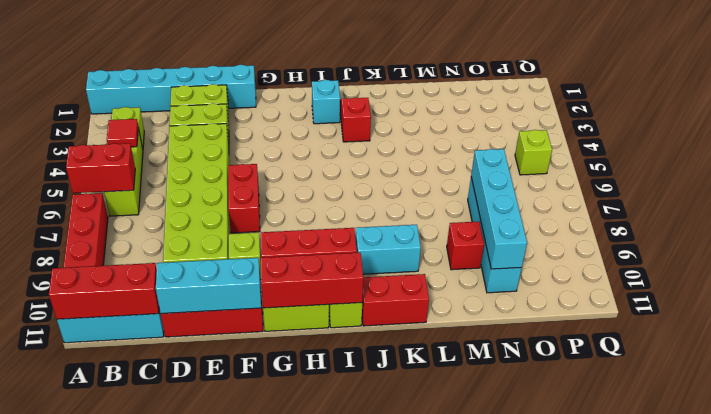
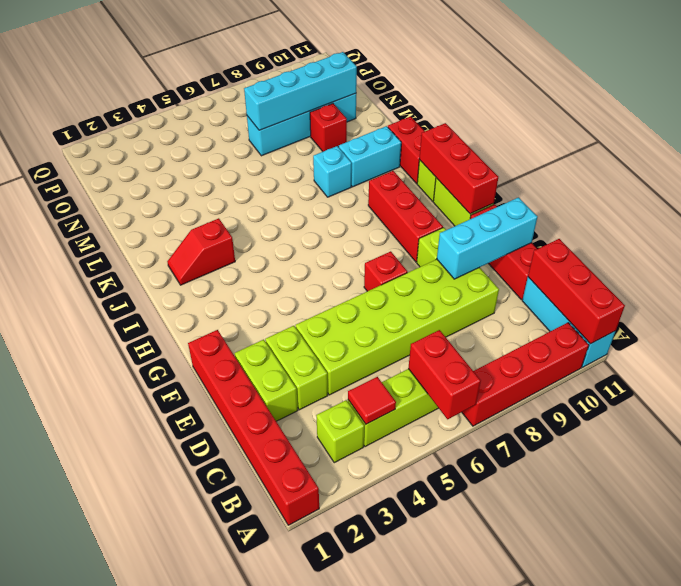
cyan brick A1:F1 level 1 -> red brick A1:F1 level 1
cyan brick D11:F11 level 2 -> cyan brick E9:E11 level 2
red brick F6:F7 level 1 -> red brick F7 level 1
cyan brick I2 level 1 -> cyan brick K8 level 1
cyan brick J9:K9 level 1 -> cyan brick K9:K10 level 1
lime brick P5 level 1 -> none

